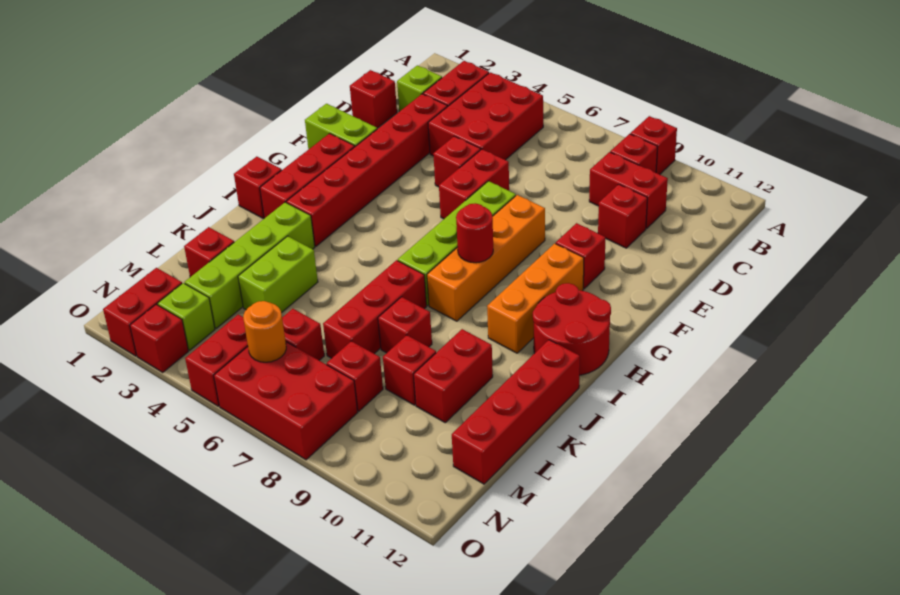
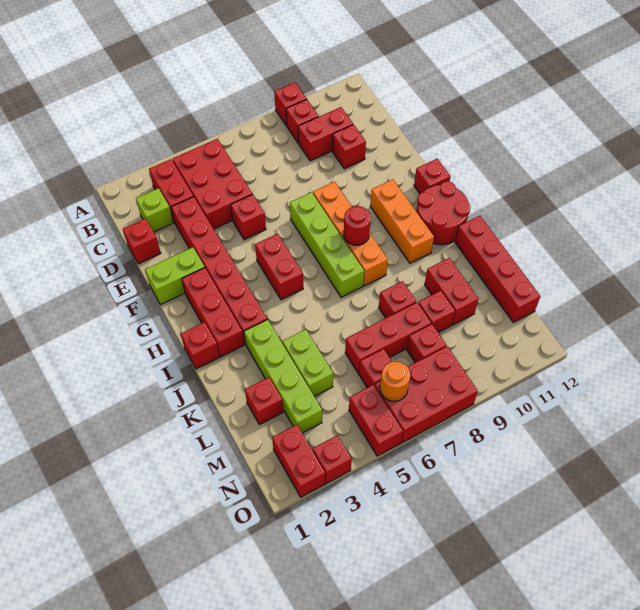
red brick E6:F6 level 1 -> red brick G5:H5 level 1
red brick F10 level 1 -> red brick G12 level 1
red brick J7:L7 level 1 -> red brick L6:L8 level 1
lime brick N3 level 1 -> none

